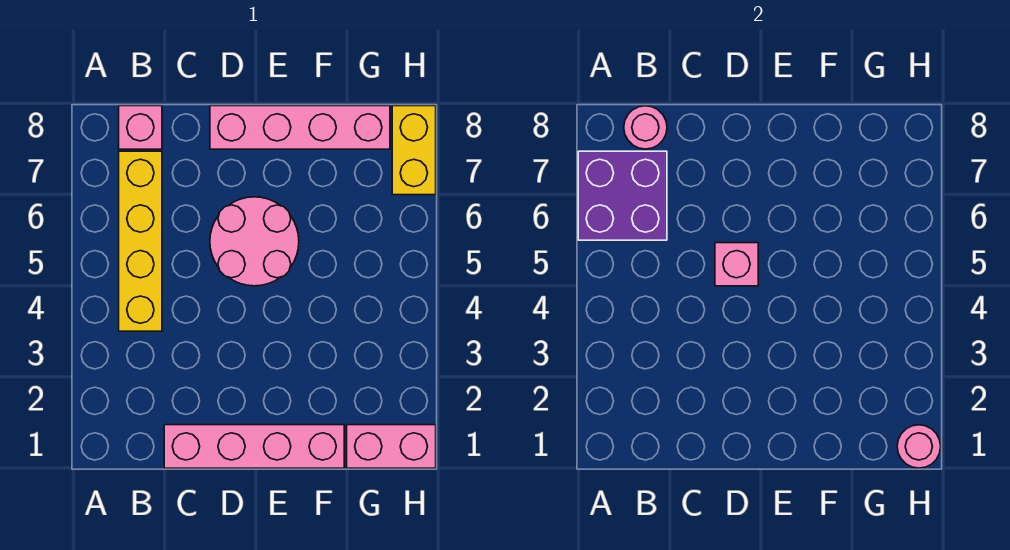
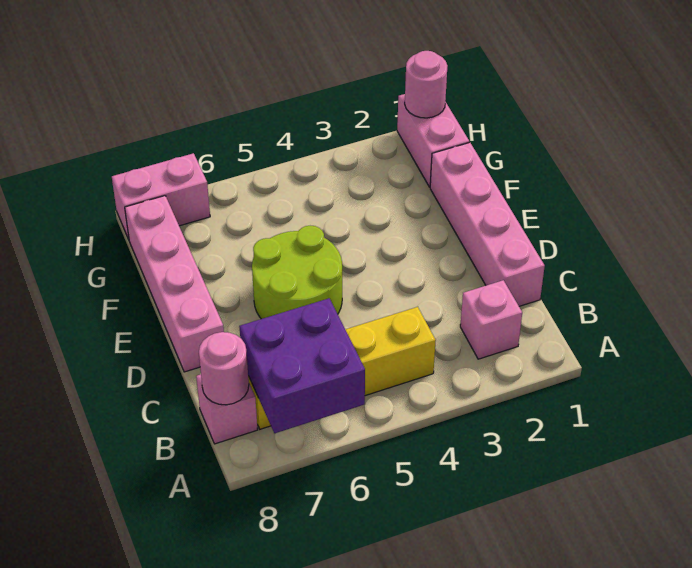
pink round brick D5:E6 level 1 -> lime round brick D5:E6 level 1
pink brick D5 level 2 -> pink brick B2 level 1
yellow brick H7:H8 level 1 -> pink brick H7:H8 level 1

